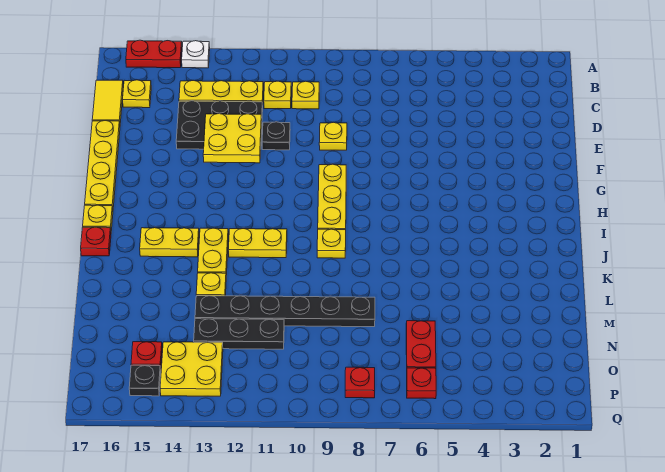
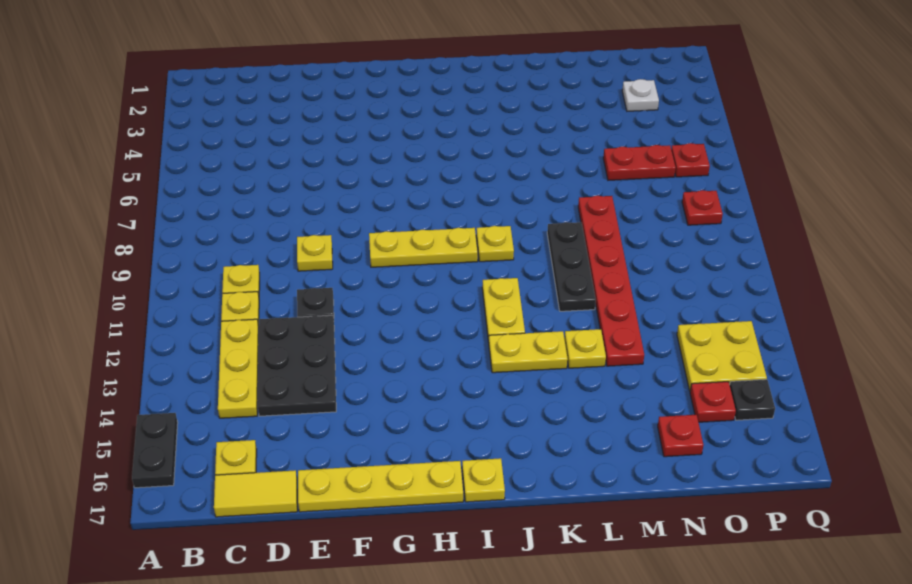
white plate A14 level 1 -> white plate O3 level 1
red plate A15:A16 level 1 -> black plate A15:A16 level 1
yellow plate E12:F13 level 2 -> none
yellow plate J14:J15 level 1 -> none
red plate J17 level 1 -> red plate N16 level 1
black plate M8:M13 level 1 -> red plate M8:M13 level 1
black plate N11:N13 level 1 -> black plate L9:L11 level 1

